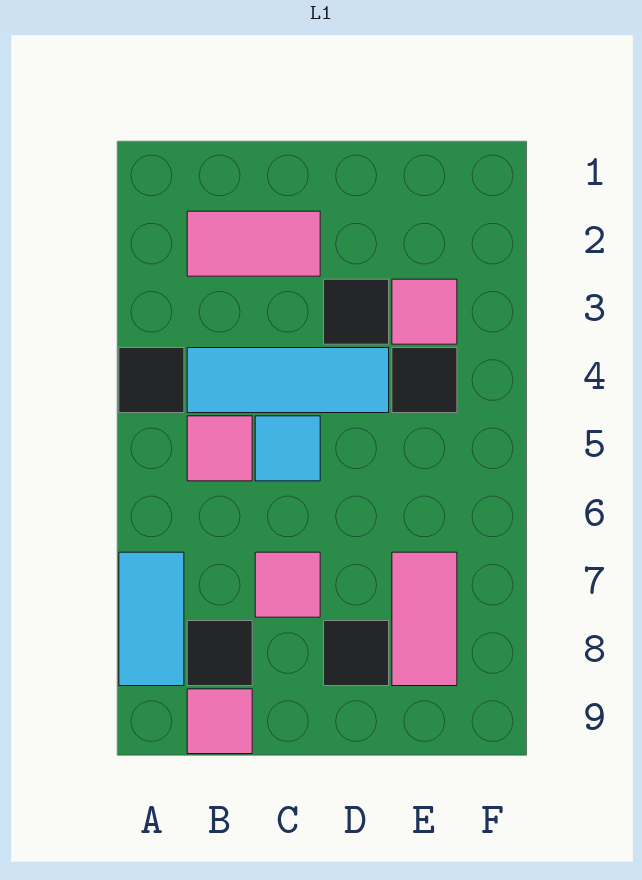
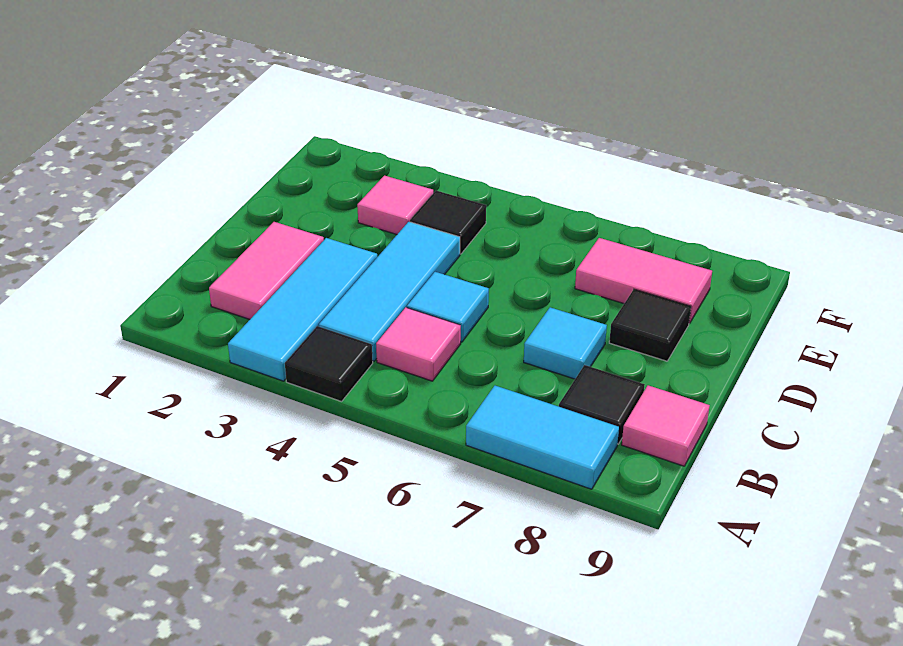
none -> cyan tile A3:C3 level 1
pink tile C7 level 1 -> cyan tile C7 level 1
black tile D3 level 1 -> none

